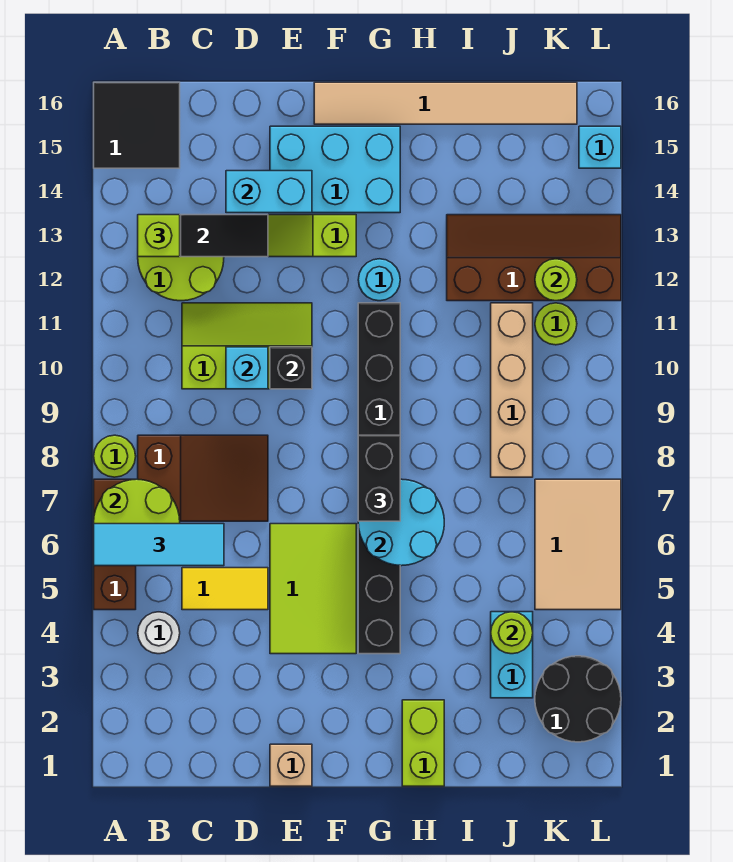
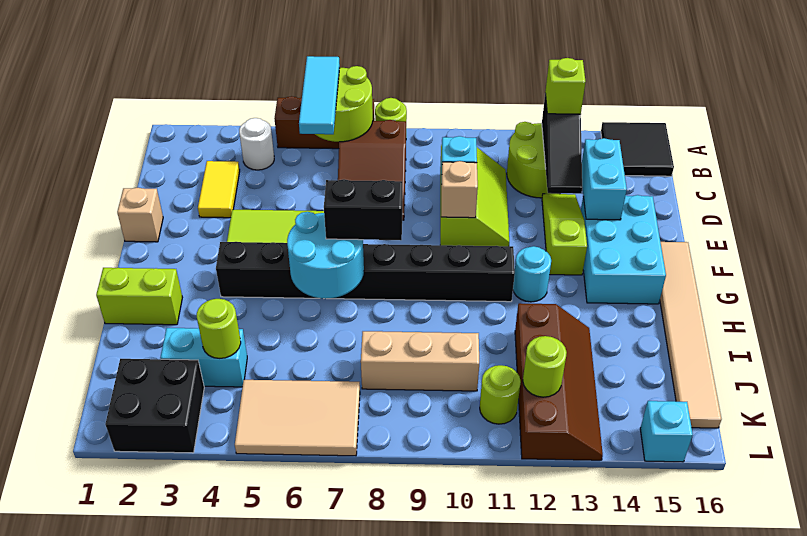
yellow tile C5:D5 level 1 -> yellow tile C3:D3 level 1
black brick E10 level 2 -> tan brick E10 level 2
tan brick J8:J11 level 1 -> tan brick J8:J10 level 1
black round brick K2:L3 level 1 -> black brick K2:L3 level 1

